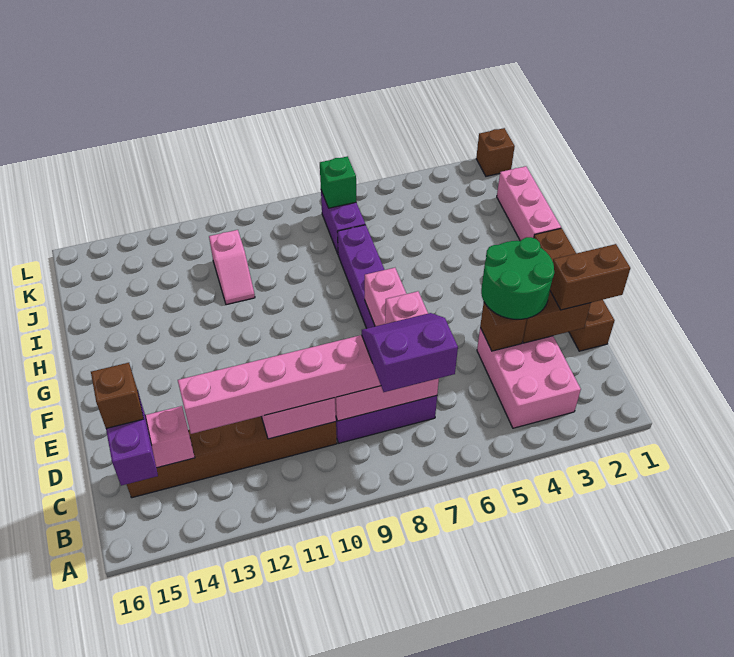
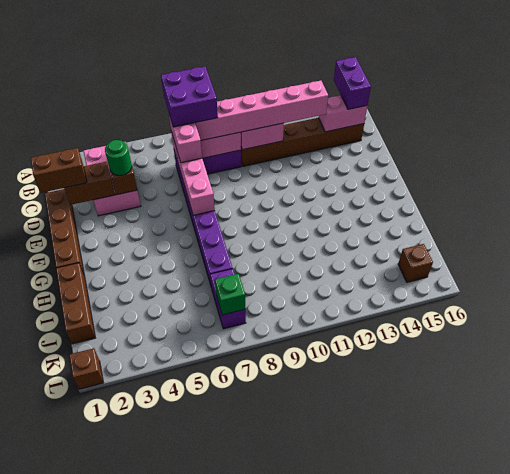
purple slope B7:C8 level 4 top B -> purple brick B7:C8 level 4
brown brick C15 level 4 -> brown brick K15 level 1
green round brick D3:E4 level 3 -> green round brick D4 level 3
pink brick H1:J1 level 1 -> brown brick H1:J1 level 1
pink slope I11:J11 level 1 top J -> none

